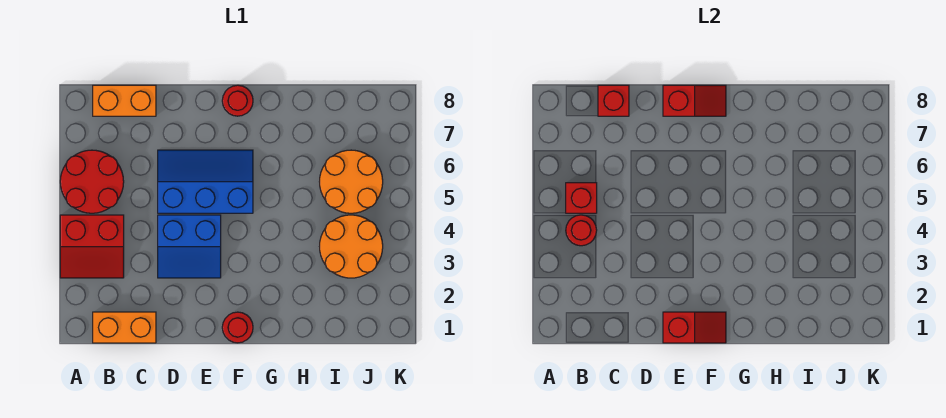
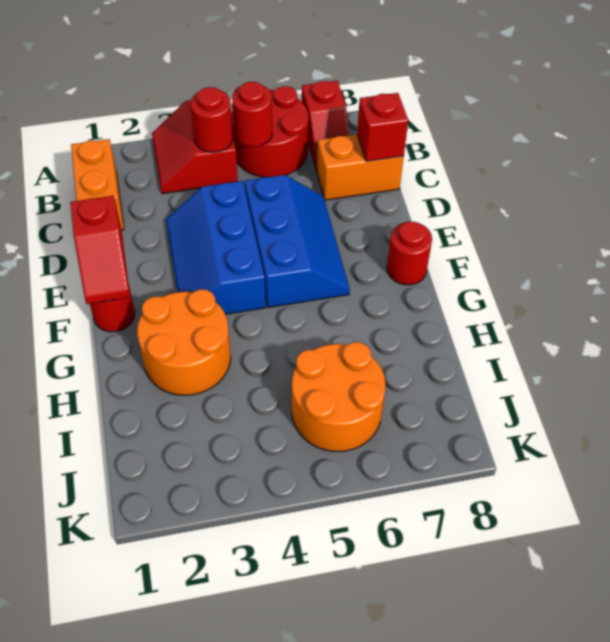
red brick B5 level 2 -> red round brick B5 level 2
orange brick B8:C8 level 1 -> orange brick C7:C8 level 1
blue slope D3:E4 level 1 top 4 -> blue slope D3:F4 level 1 top 4
red slope E8:F8 level 2 top E -> red slope A7:B7 level 1 top A
orange round brick I3:J4 level 1 -> orange round brick G2:H3 level 1

